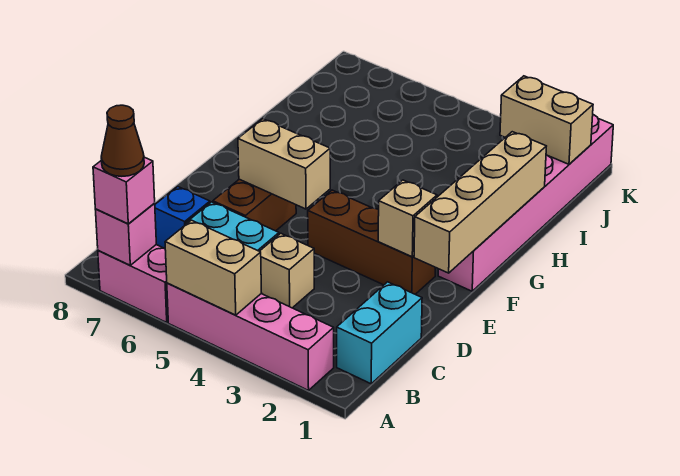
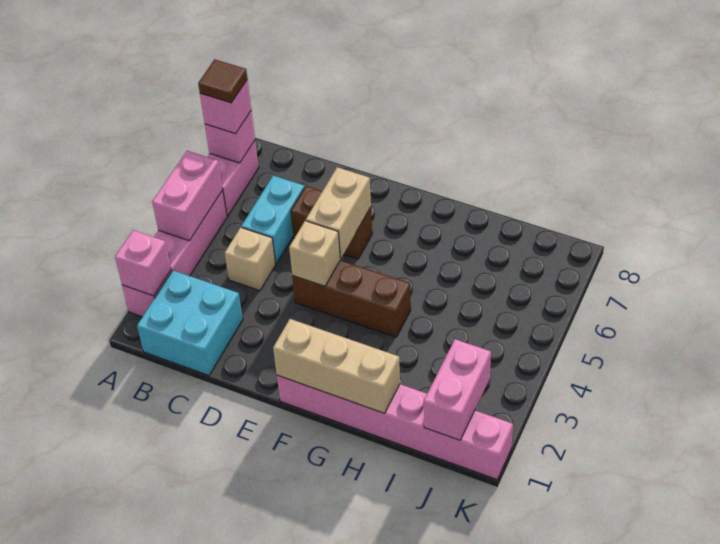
none -> pink brick A2 level 2
tan brick A4:A5 level 2 -> pink brick A4:A5 level 2
brown cone A7 level 4 -> brown tile A7 level 4
cyan brick B1:C1 level 1 -> cyan brick B1:C2 level 1
blue brick C7 level 1 -> none
tan brick E1:H1 level 2 -> tan brick F1:H1 level 2
brown brick E2:E4 level 1 -> brown brick E4:G4 level 1
tan brick E2 level 2 -> tan brick E4 level 2
tan brick J1:J2 level 2 -> pink brick J1:J2 level 2

